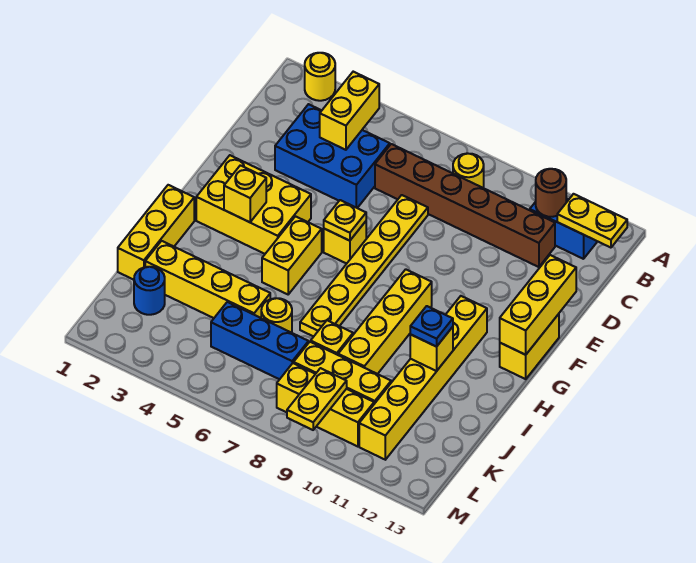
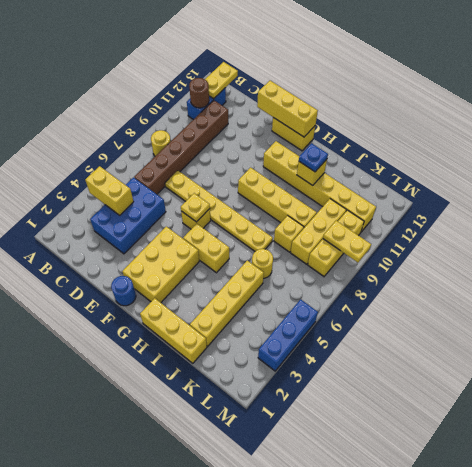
yellow round brick A2 level 1 -> none
yellow brick G3 level 2 -> none
blue round brick K2 level 1 -> blue round brick F1 level 1
blue brick K5:K7 level 1 -> blue brick M3:M5 level 1

